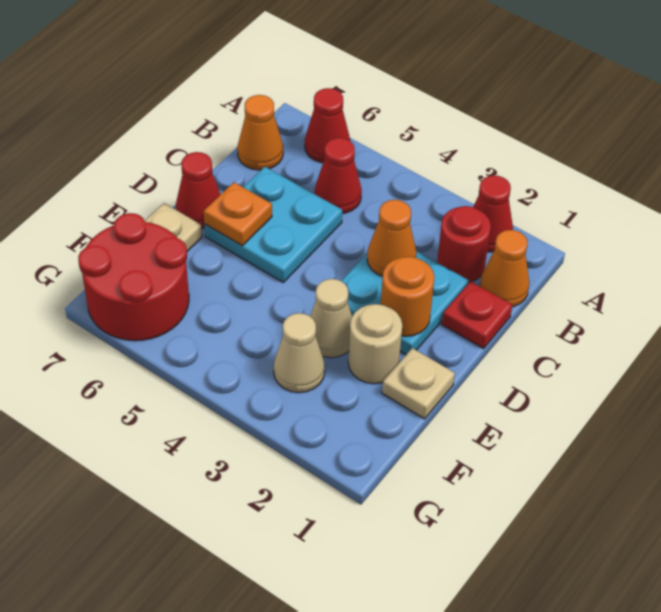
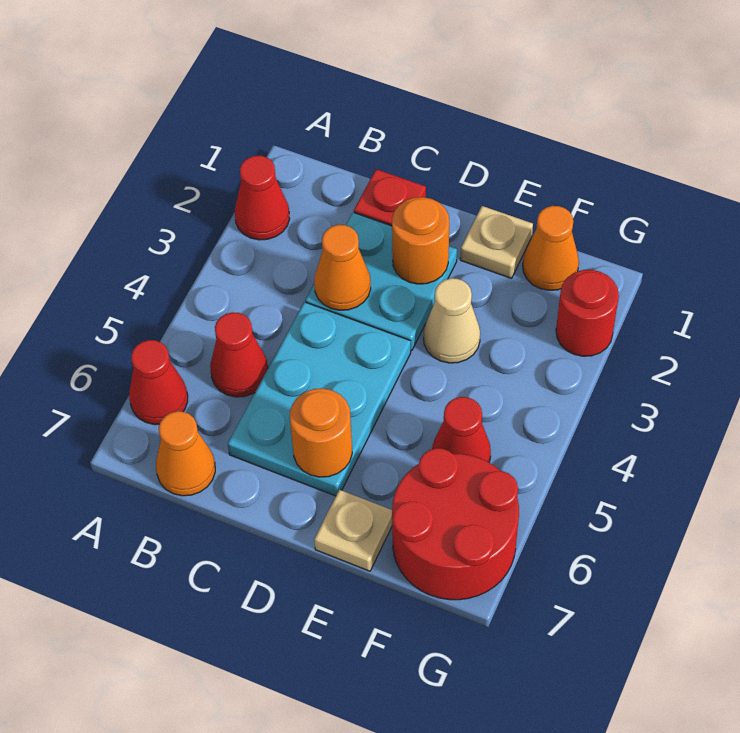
orange cone B1 level 1 -> orange cone F1 level 1
red round brick B2 level 1 -> red round brick G2 level 1
cyan plate C5:D6 level 1 -> cyan plate C4:D6 level 1
orange plate D6 level 2 -> orange round brick D6 level 2
red cone D7 level 1 -> red cone F5 level 1
tan round brick E2 level 1 -> none
tan cone F3 level 1 -> none

